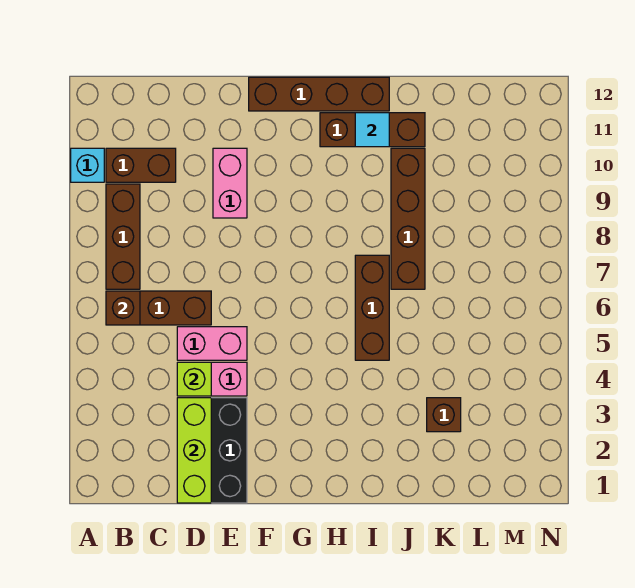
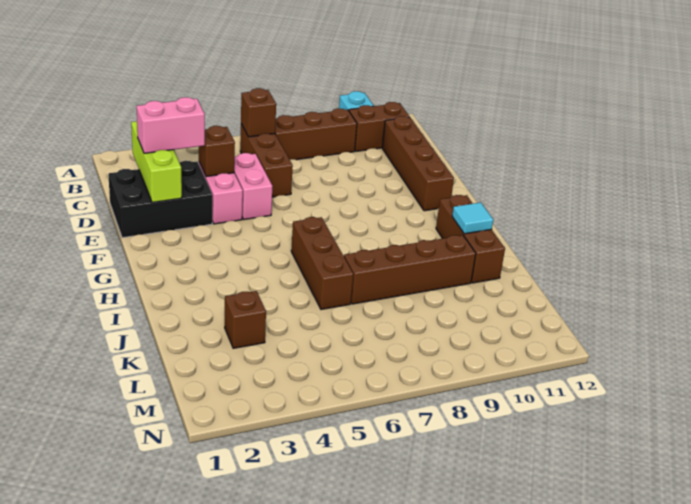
brown brick B10:C10 level 1 -> brown brick B10:B11 level 1
lime brick D1:D3 level 2 -> lime brick C2:E2 level 2
lime brick D4 level 2 -> brown brick D4 level 2
pink brick E9:E10 level 1 -> pink brick D2:D3 level 3
brown brick F12:I12 level 1 -> brown brick C11:F11 level 1
brown brick I5:I7 level 1 -> brown brick H6:J6 level 1

